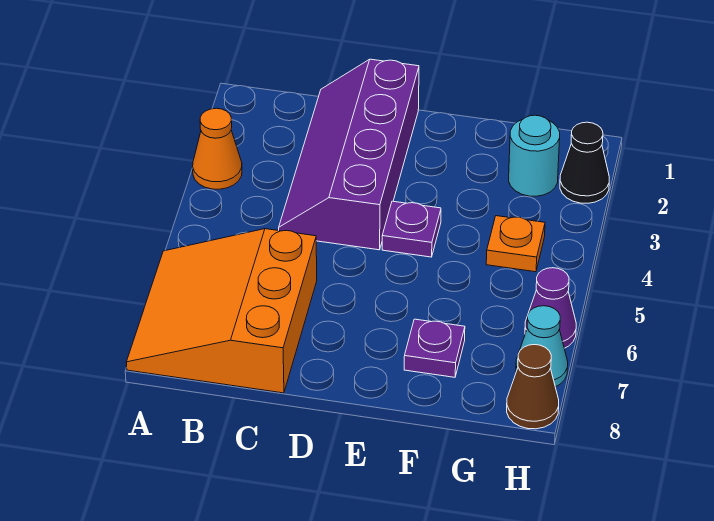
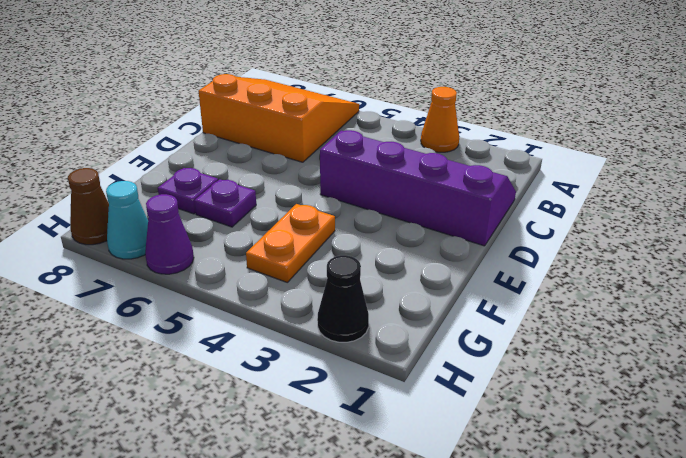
purple plate E4 level 1 -> purple plate F6 level 1
cyan round brick G2 level 1 -> none
orange plate G4 level 1 -> orange plate F4:G4 level 1

